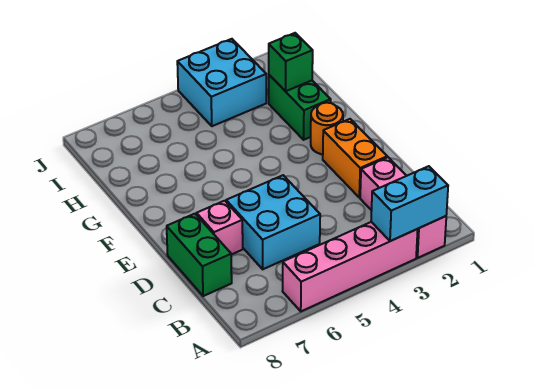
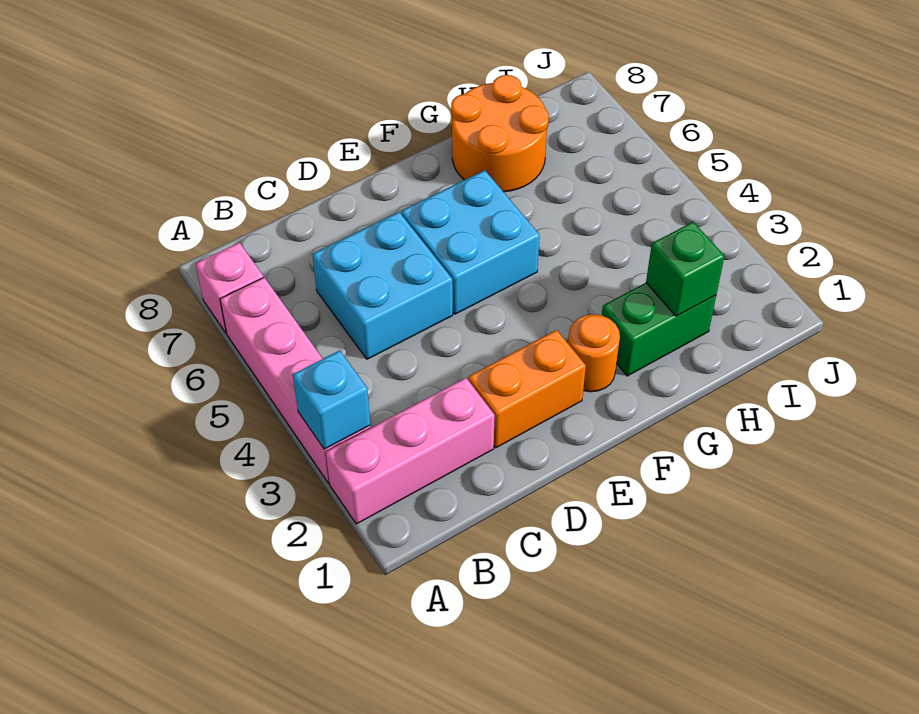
cyan brick A2:A3 level 2 -> cyan brick A3 level 2
green brick C8:D8 level 1 -> none
pink brick D7 level 1 -> pink brick A7 level 1
none -> orange round brick G7:H8 level 1
cyan brick I3:J4 level 1 -> cyan brick E5:F6 level 1

